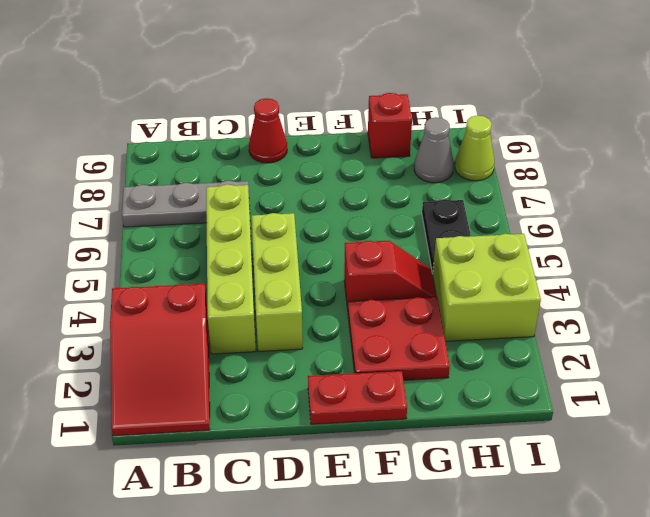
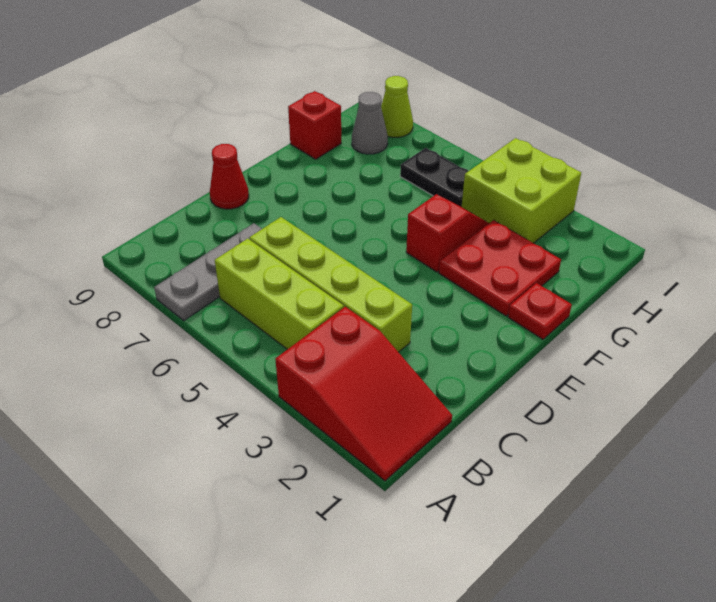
lime brick D3:D5 level 1 -> lime brick B4:B6 level 1
red plate E1:F1 level 1 -> red plate F1 level 1

